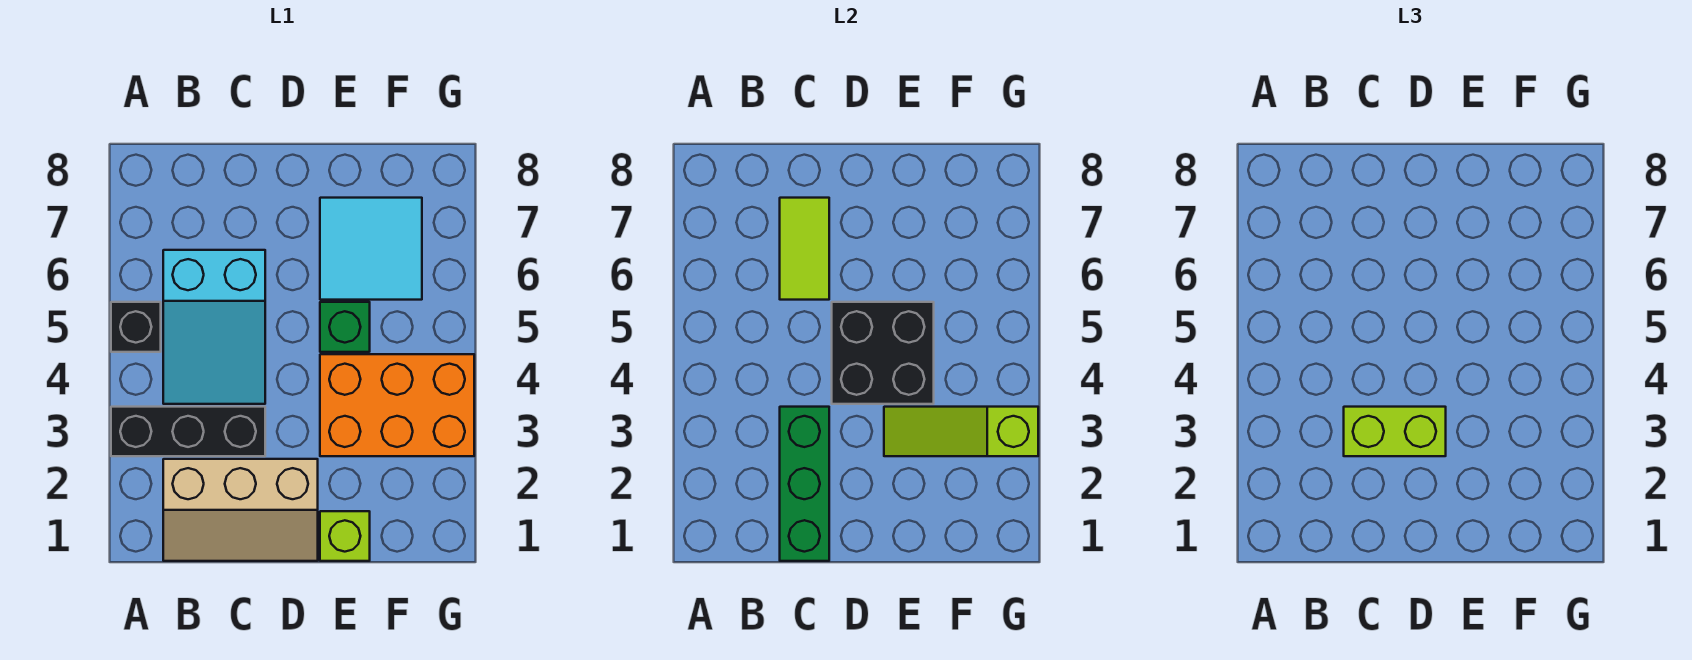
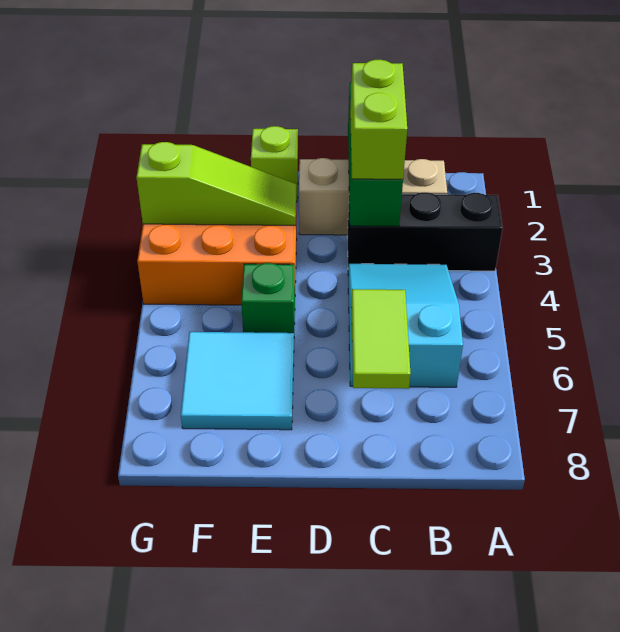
black brick A5 level 1 -> none
lime brick C3:D3 level 3 -> lime brick C2:C3 level 3
black brick D4:E5 level 2 -> none

